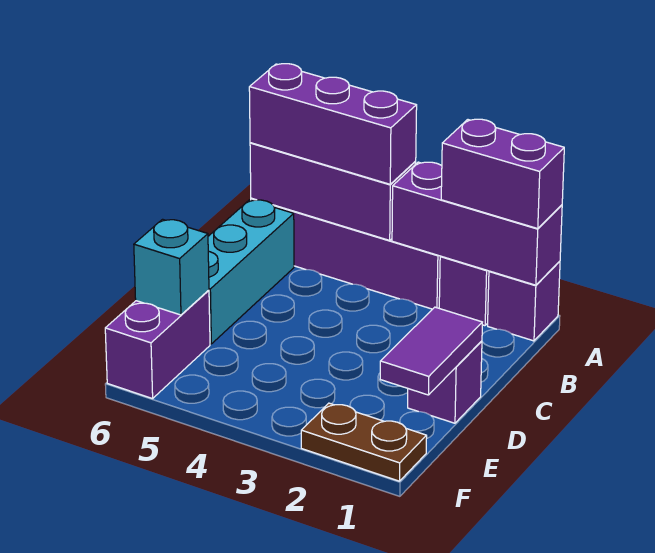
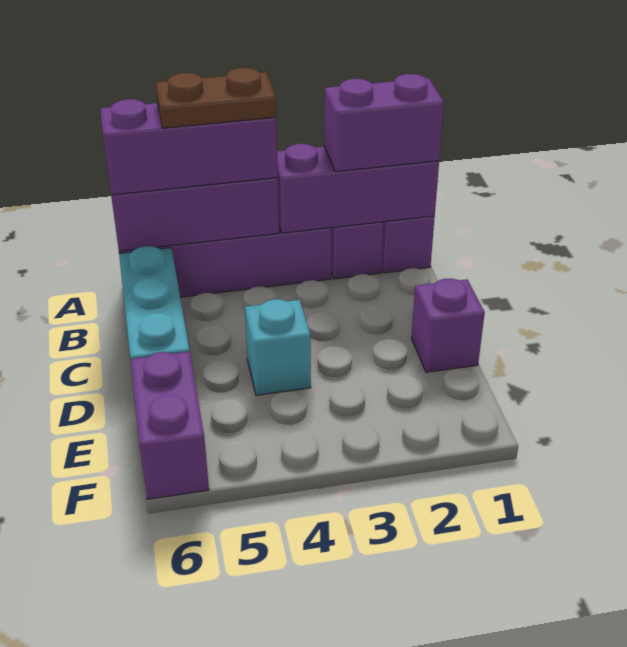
purple tile D1:E1 level 2 -> none
cyan brick E6 level 2 -> cyan brick D4 level 1
brown plate F1:F2 level 1 -> brown plate A4:A5 level 4

